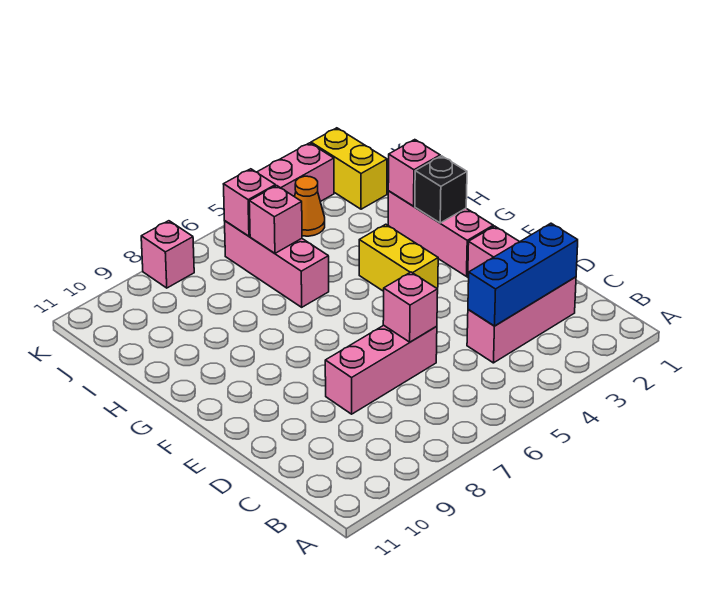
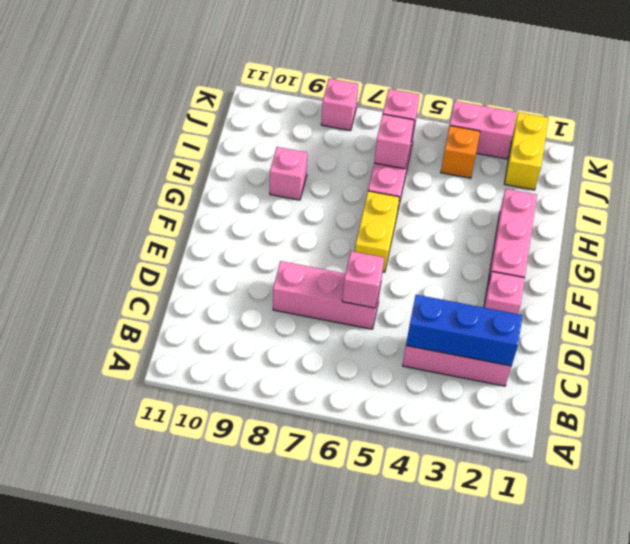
yellow brick F4:G4 level 1 -> yellow brick F6:G6 level 1
black brick G2 level 2 -> none
pink brick H2 level 2 -> pink brick H9 level 1
orange cone J4 level 1 -> orange brick J4 level 1

